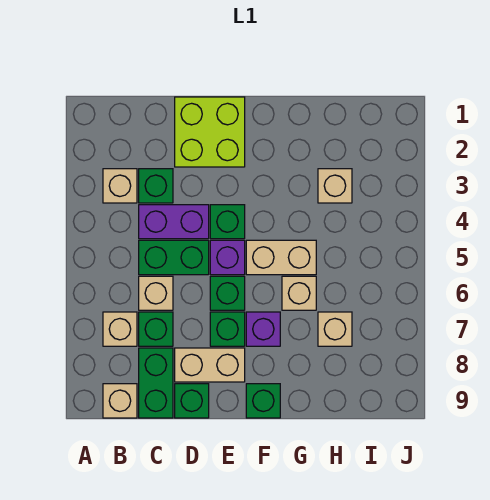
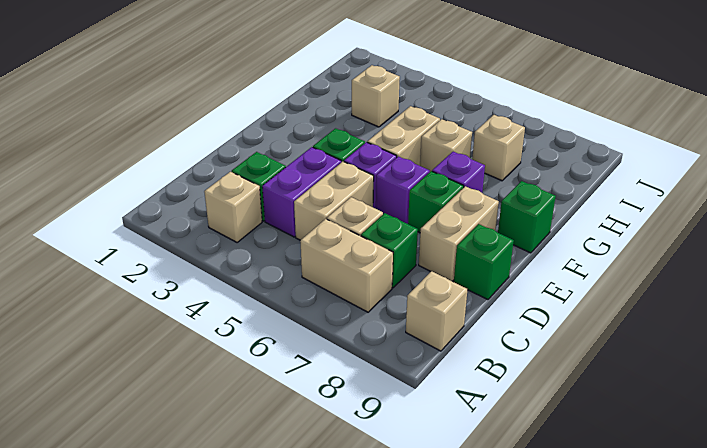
tan brick B7 level 1 -> tan brick B6:B7 level 1
green brick C5:D5 level 1 -> tan brick C5:D5 level 1
green brick C8:C9 level 1 -> none
lime brick D1:E2 level 1 -> none
green brick E6 level 1 -> purple brick E6 level 1

